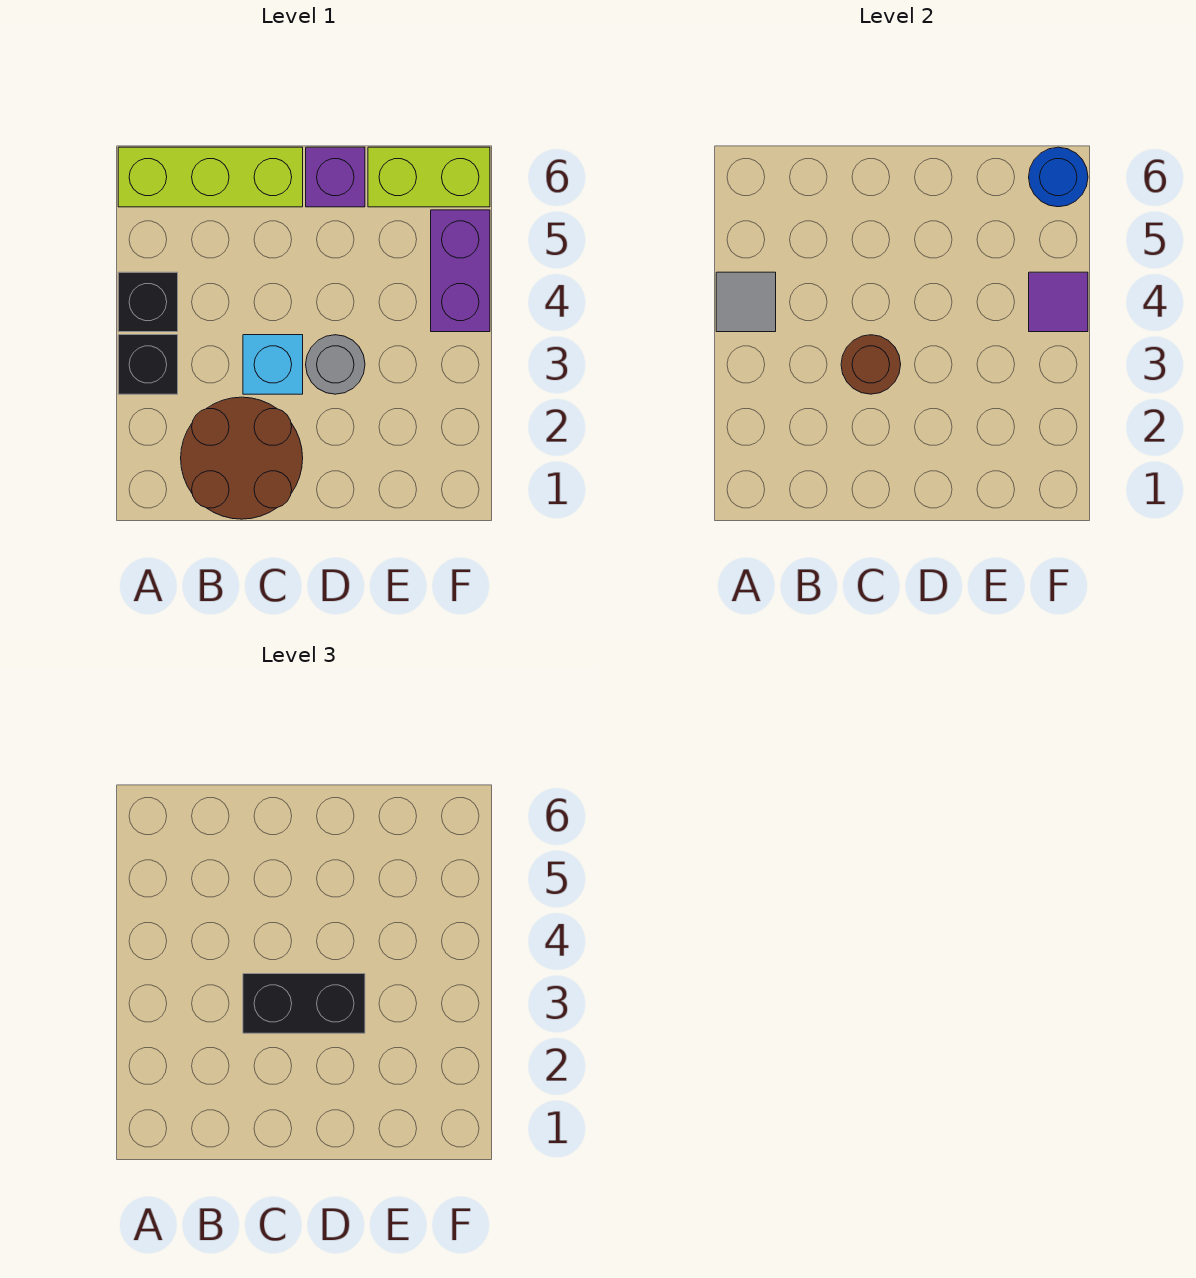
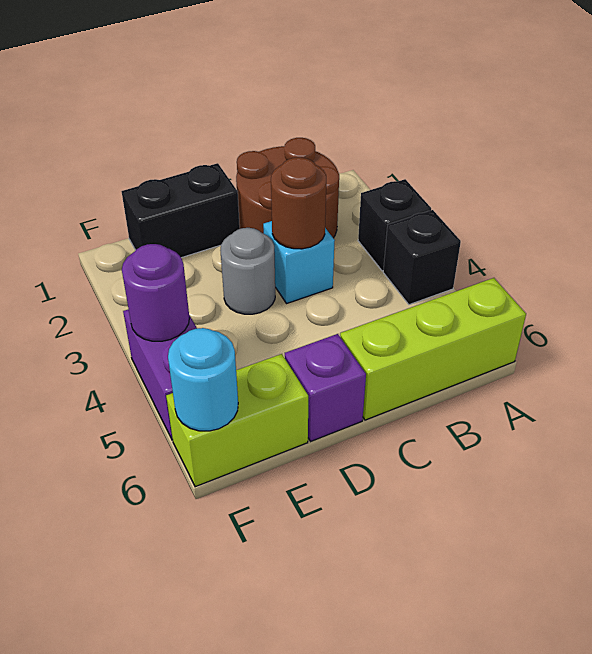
grey tile A4 level 2 -> none
black brick C3:D3 level 3 -> black brick D1:E1 level 1
purple tile F4 level 2 -> purple round brick F4 level 2
blue round brick F6 level 2 -> cyan round brick F6 level 2

